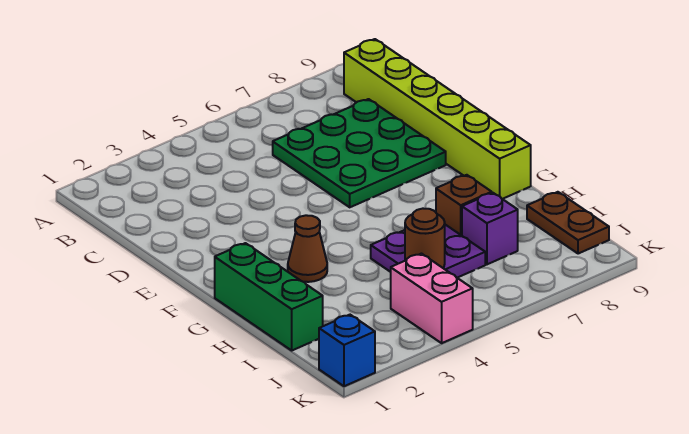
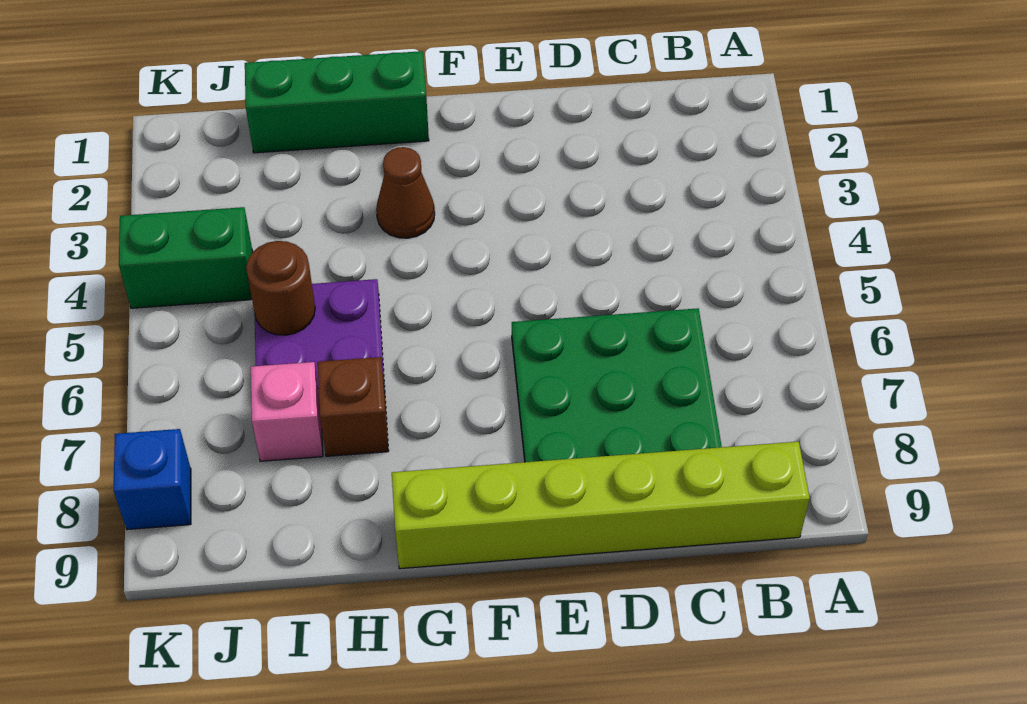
purple brick I7 level 1 -> pink brick I7 level 1
brown plate I9:J9 level 1 -> none
pink brick J4:K4 level 1 -> green brick J4:K4 level 1
blue brick K1 level 1 -> blue brick K8 level 1

